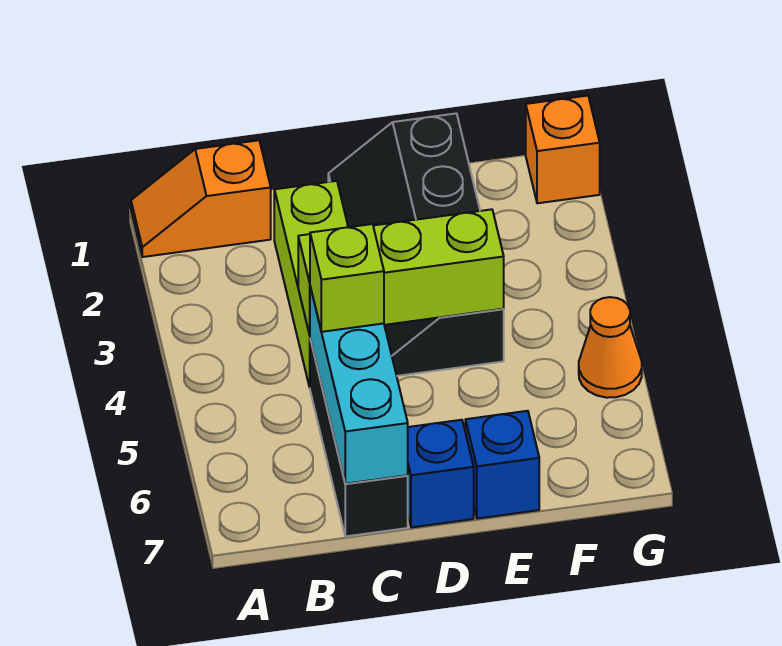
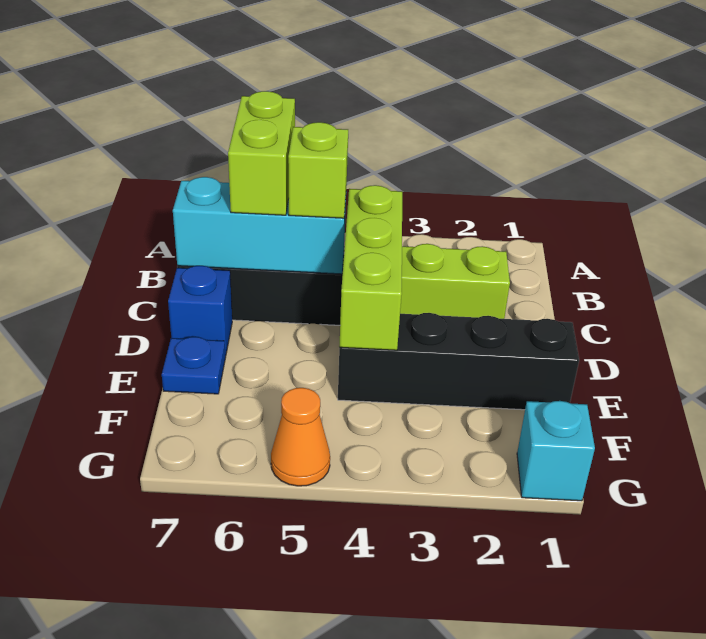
orange slope A1:B1 level 1 top B -> none
none -> lime brick B6:C6 level 3
blue brick E7 level 1 -> blue plate E7 level 1
orange brick G1 level 1 -> cyan brick G1 level 1

